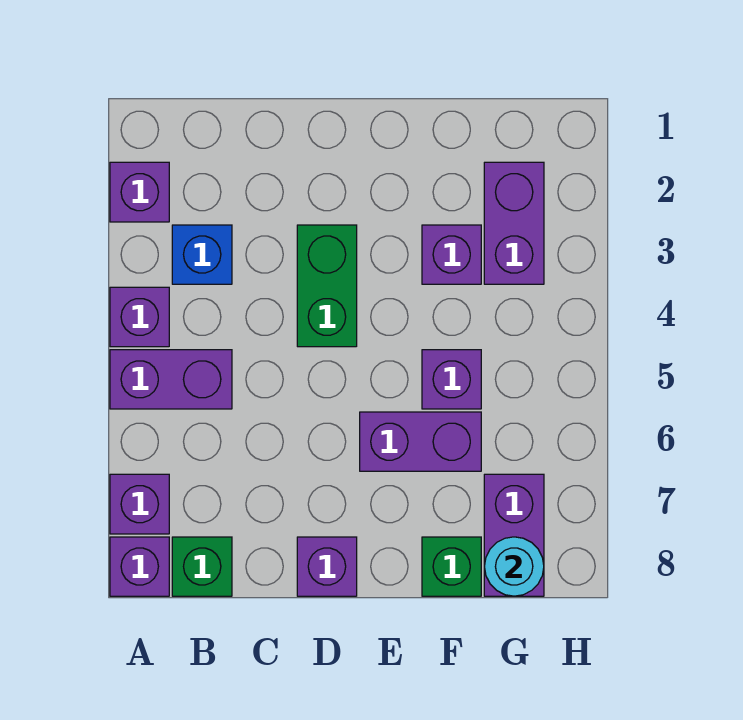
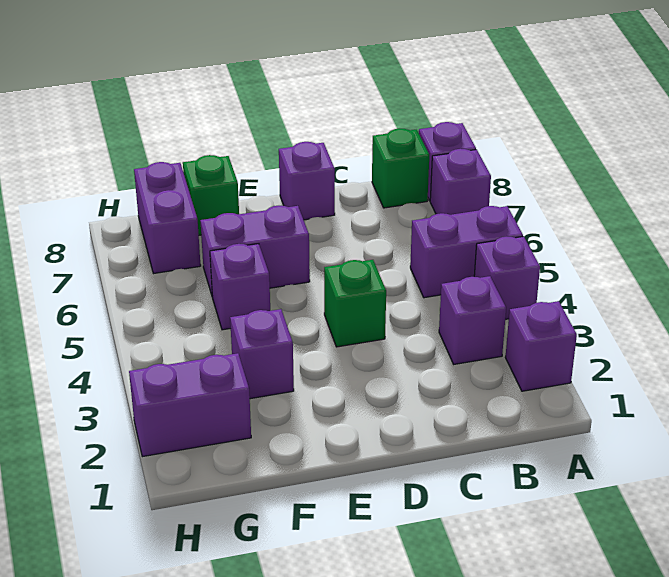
blue brick B3 level 1 -> purple brick B3 level 1
green brick D3:D4 level 1 -> green brick D4 level 1
purple brick G2:G3 level 1 -> purple brick G2:H2 level 1
cyan round brick G8 level 2 -> none

